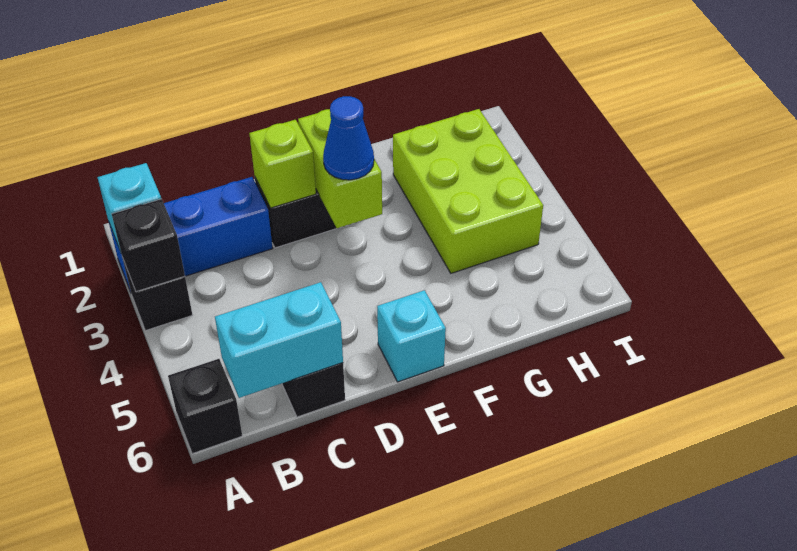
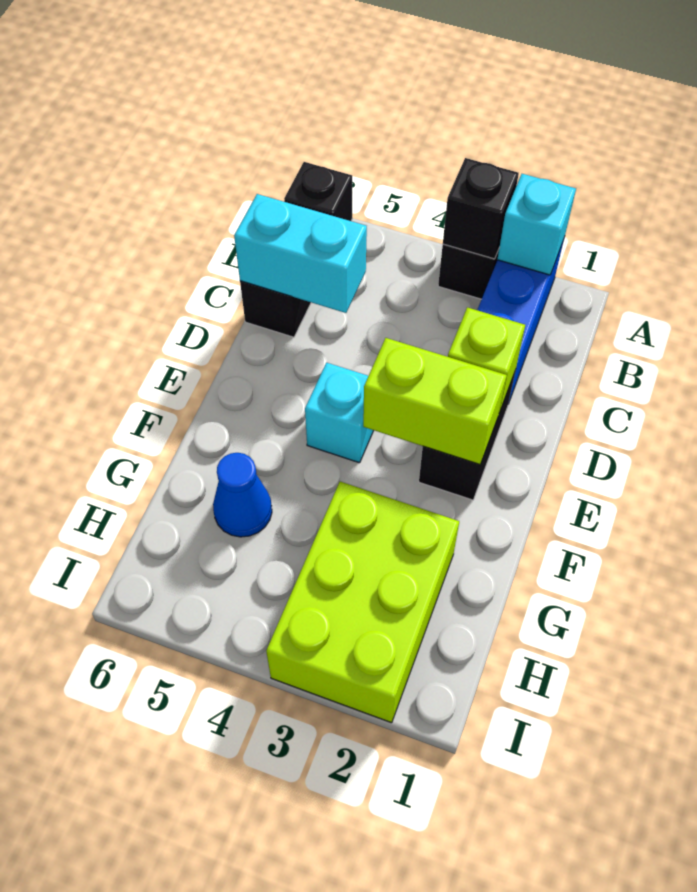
cyan brick B6:C6 level 2 -> cyan brick C5:C6 level 2
blue cone E3 level 3 -> blue cone G5 level 1
cyan brick E6 level 1 -> cyan brick E4 level 1
lime brick G2:H4 level 1 -> lime brick G2:I3 level 1

